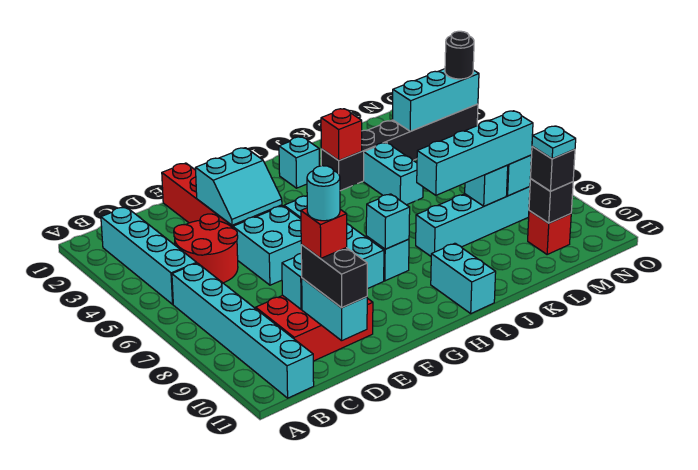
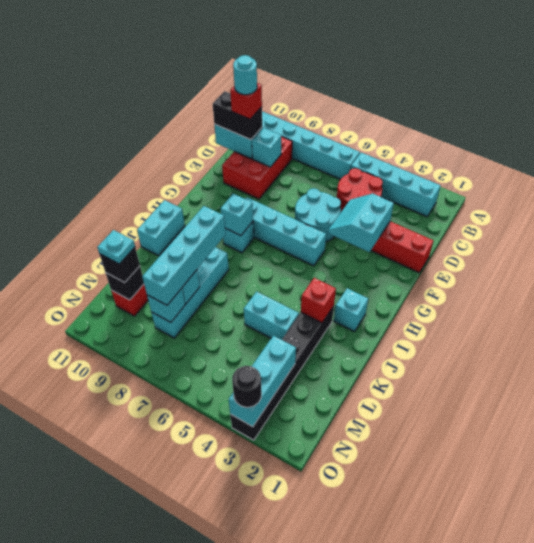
cyan brick E5:F6 level 1 -> cyan round brick E5:F6 level 1
cyan brick I10:I11 level 1 -> cyan brick I11:J11 level 1

